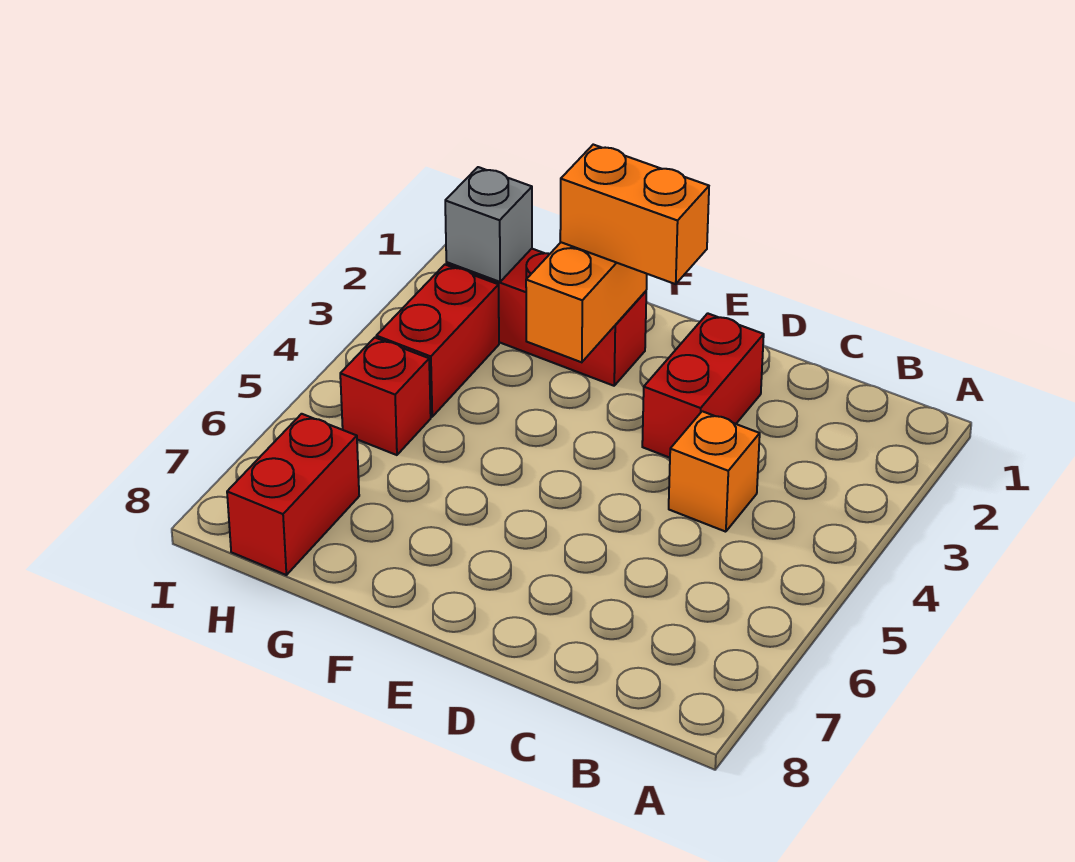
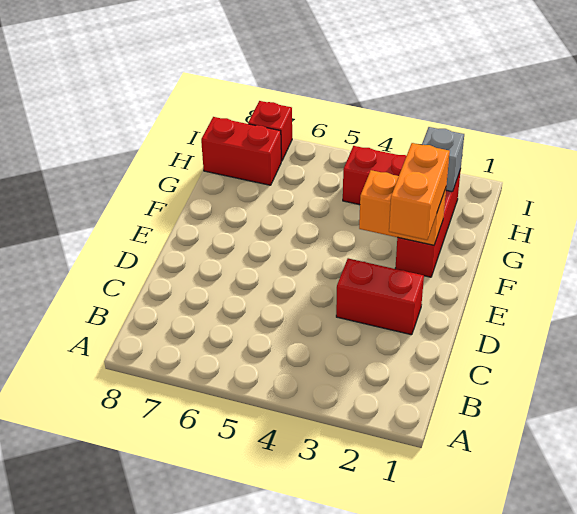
orange brick C4 level 1 -> none
red brick H5 level 1 -> red brick I7 level 1

